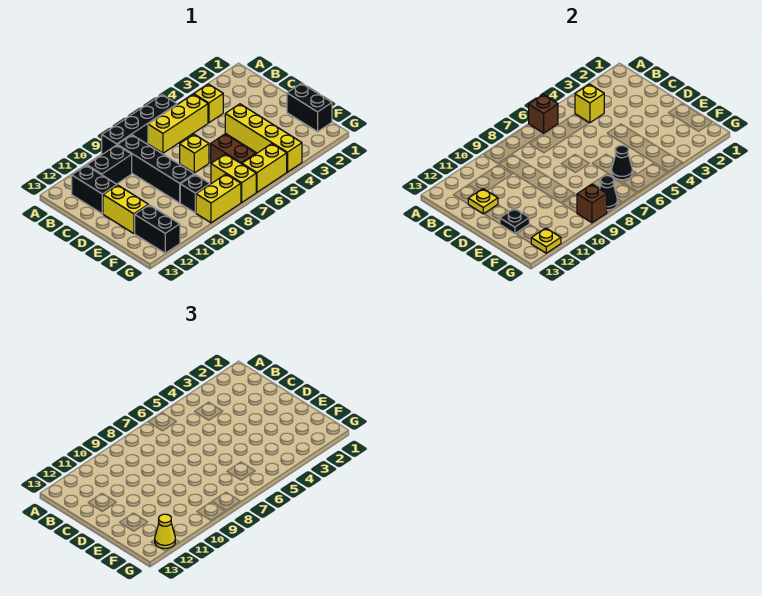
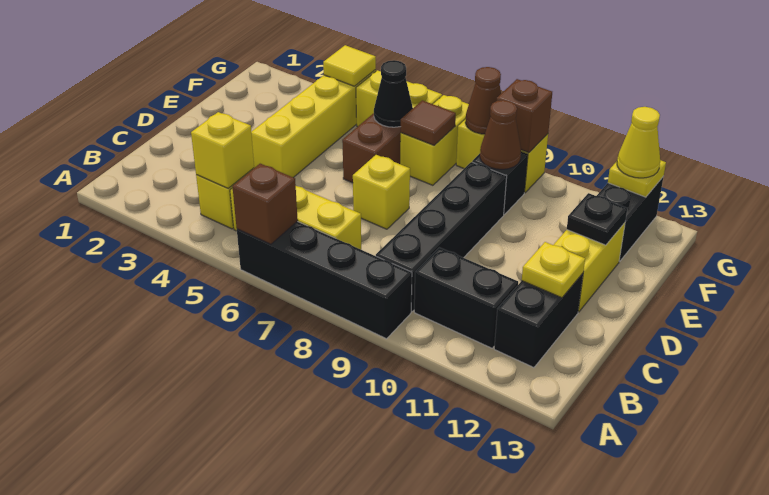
black brick E1:F1 level 1 -> none
none -> brown tile F7 level 2
none -> brown cone F9 level 2
none -> yellow tile G4 level 2
black cone G8 level 2 -> brown cone G8 level 2

